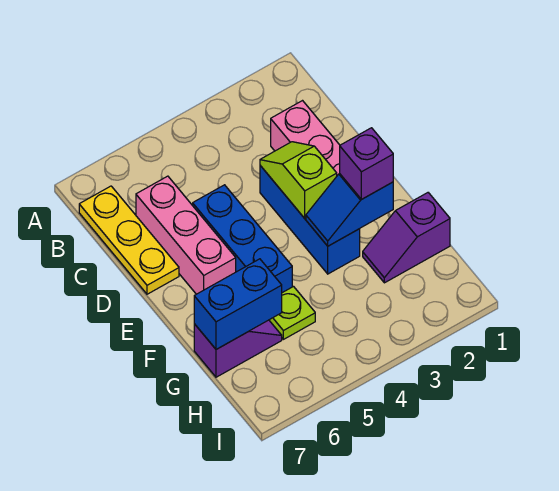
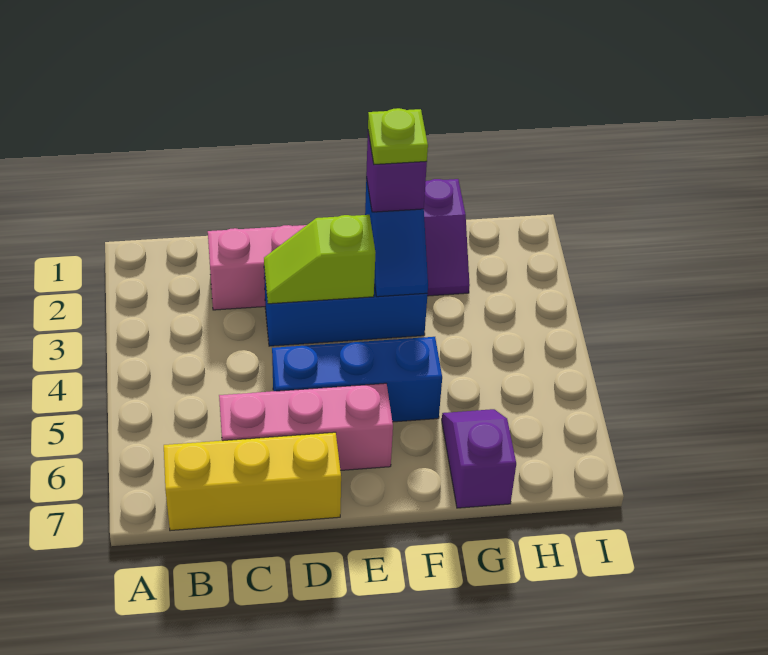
yellow plate B7:D7 level 1 -> yellow brick B7:D7 level 1
lime plate G5 level 1 -> lime plate F2 level 4
blue brick G6:G7 level 2 -> none

